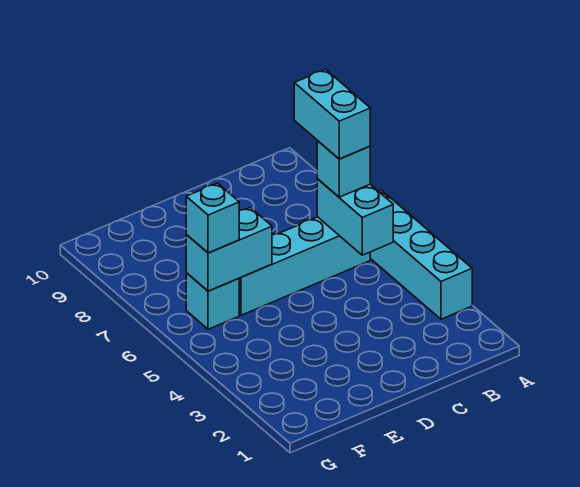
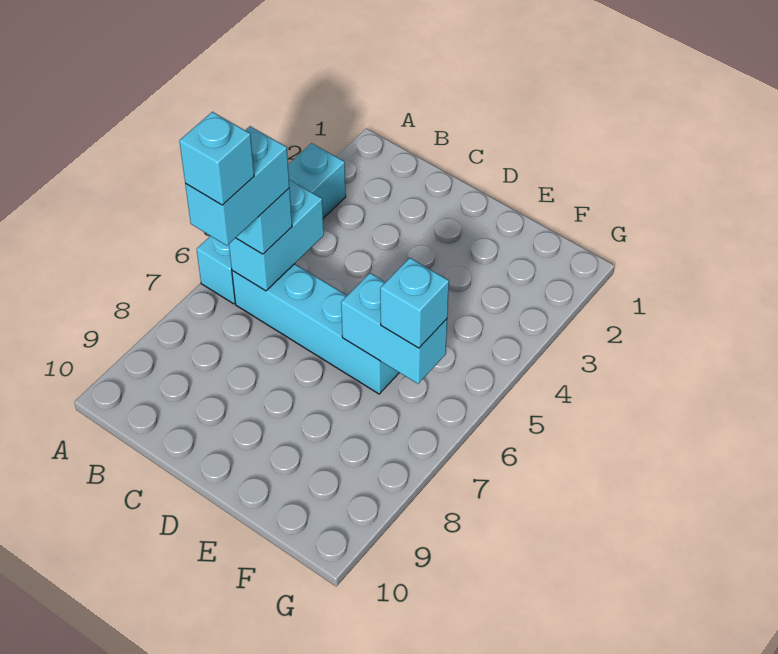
cyan brick F6 level 1 -> cyan brick B7 level 5

